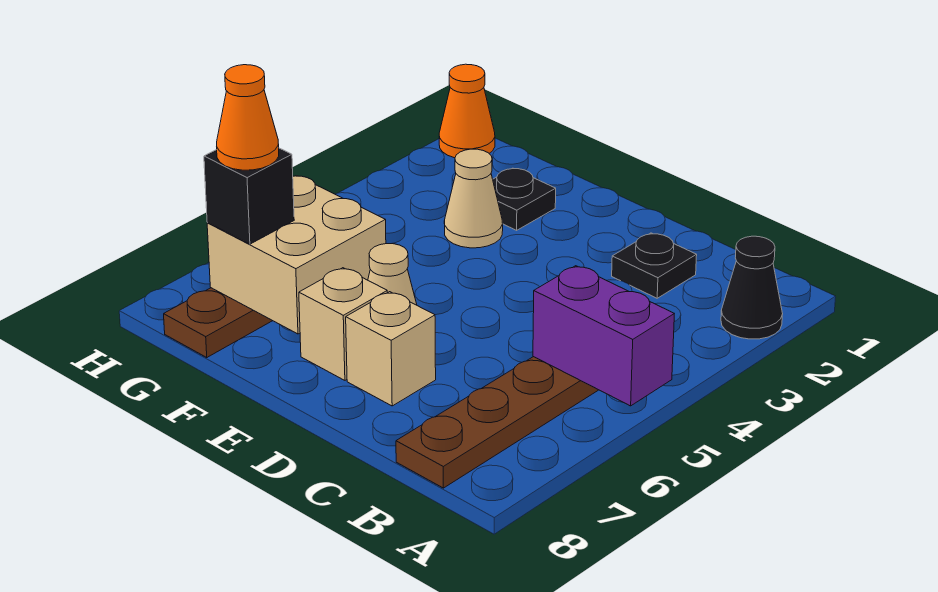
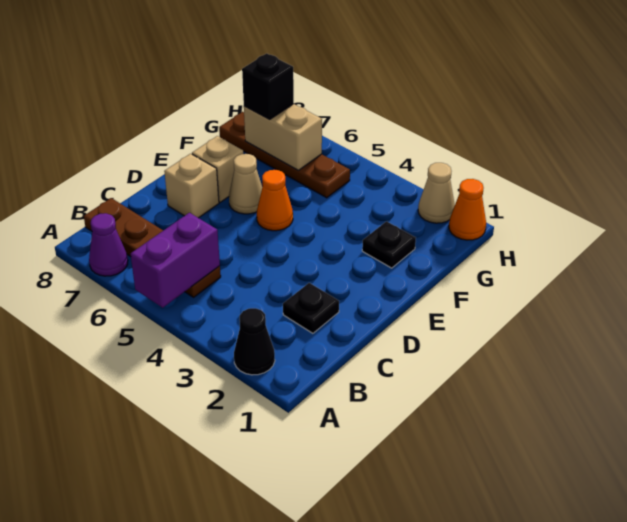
none -> purple cone A7 level 1
tan cone F3 level 1 -> tan cone H2 level 1
tan brick F6:G7 level 2 -> tan brick G6:G7 level 2
orange cone G7 level 4 -> orange cone E5 level 1

